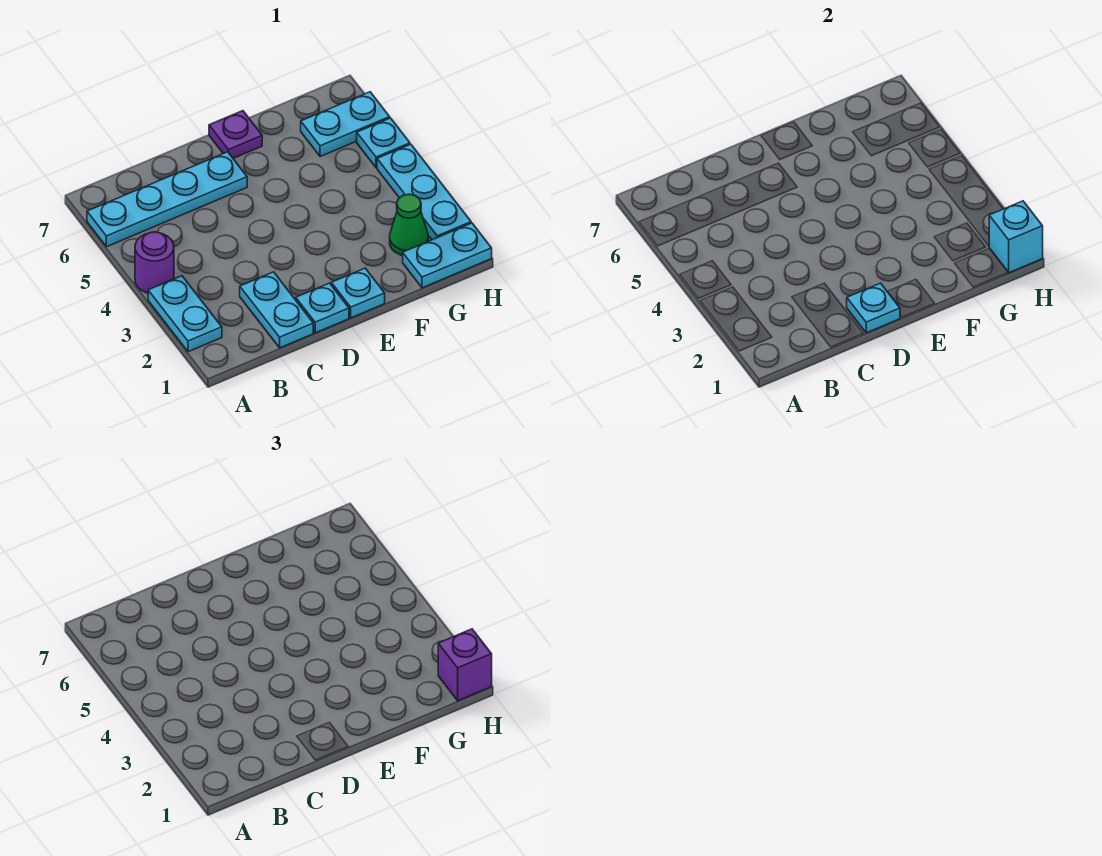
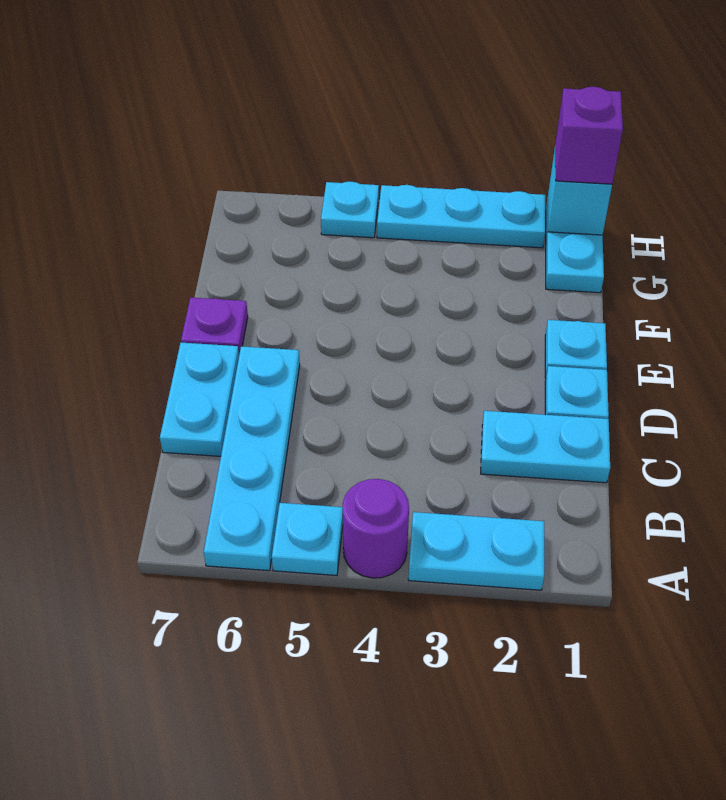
cyan plate D1 level 2 -> cyan plate A5 level 1
green cone G2 level 1 -> none
cyan plate G6:H6 level 1 -> cyan plate C7:D7 level 1

